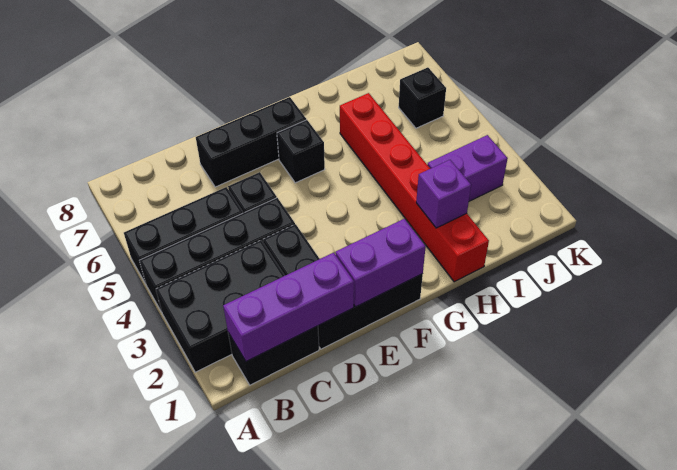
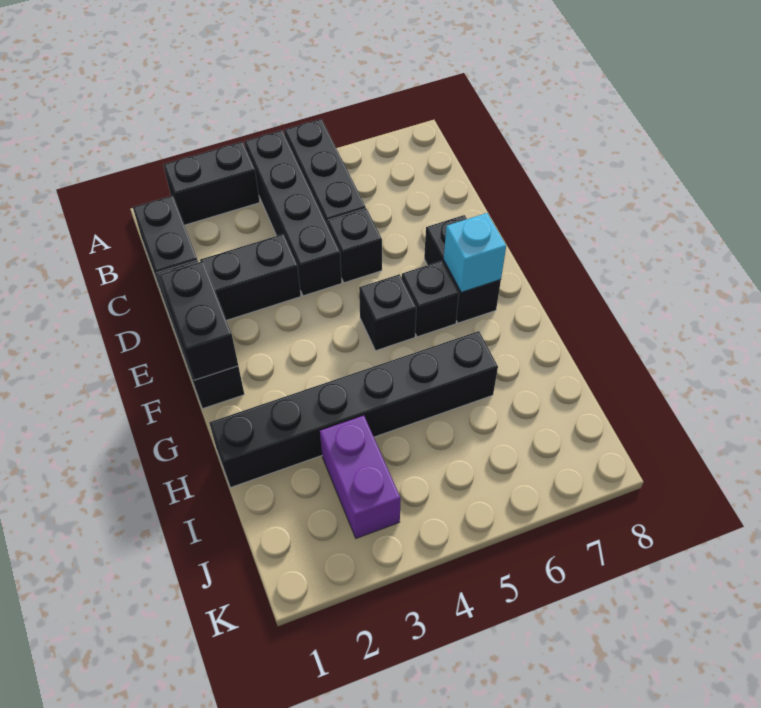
black brick A2:C3 level 1 -> black brick A2:A3 level 1
purple brick B1:D1 level 2 -> none
black brick D7:F7 level 1 -> black brick E7:F7 level 1
purple brick E1:F1 level 2 -> black brick E1:F1 level 2
none -> cyan brick F7 level 2
red brick H1:H6 level 1 -> black brick H1:H6 level 1
purple brick H2 level 2 -> none
black brick J6 level 1 -> black brick F5 level 1

